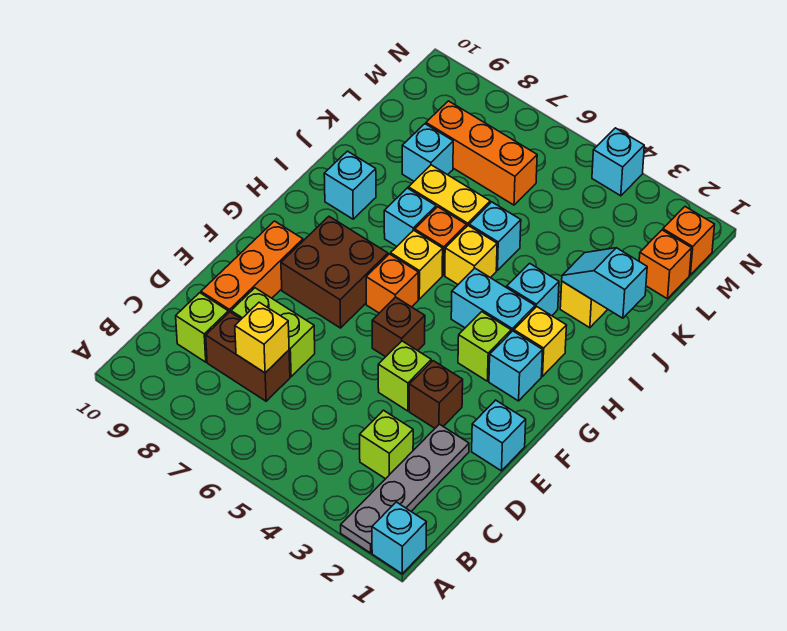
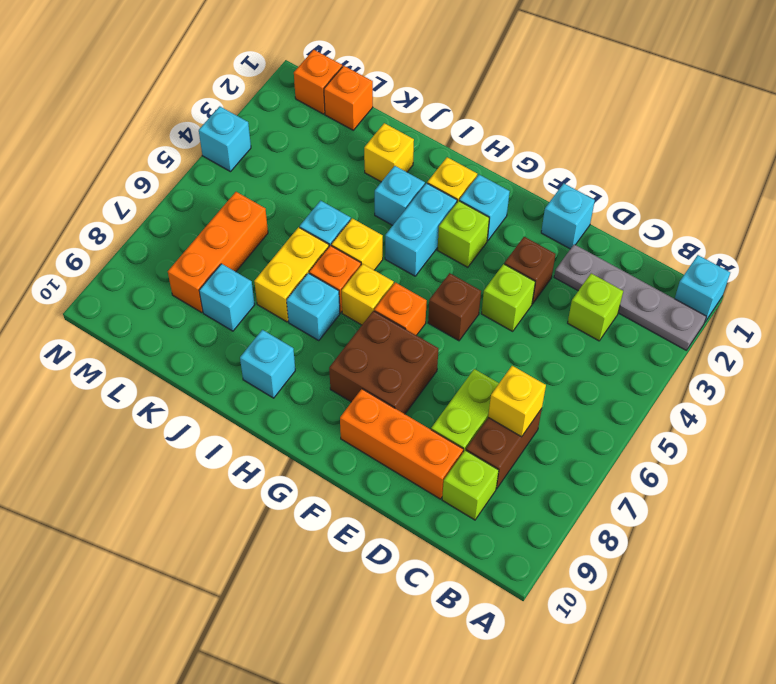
cyan slope J1:J2 level 2 top 1 -> none

